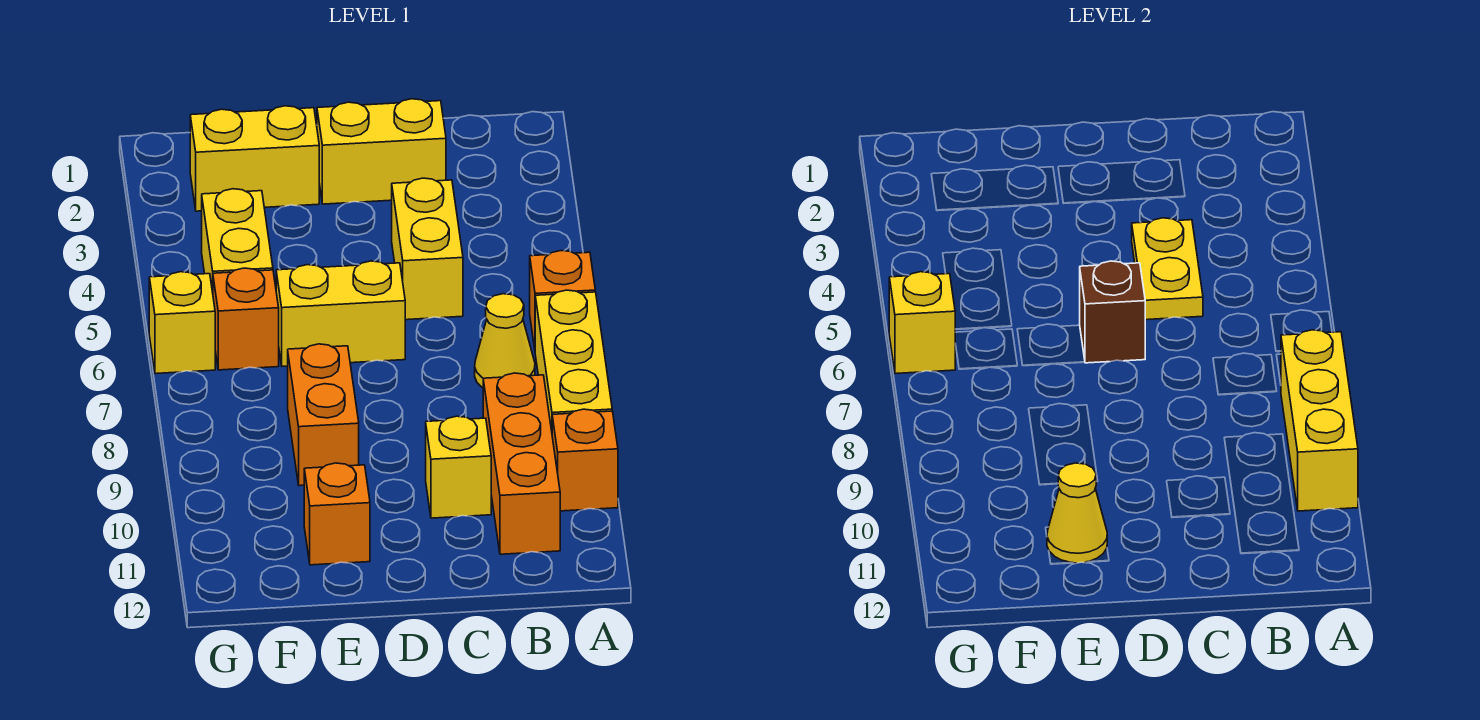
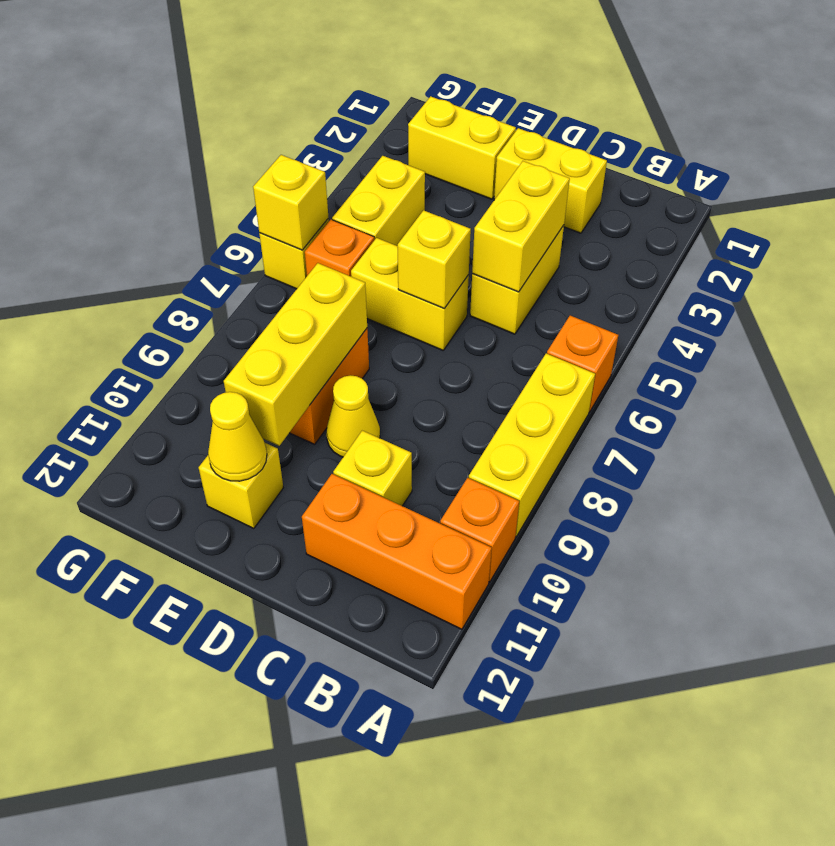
yellow brick A8:A10 level 2 -> yellow brick E8:E10 level 2
yellow cone B7 level 1 -> yellow cone D9 level 1
orange brick B9:B11 level 1 -> orange brick A11:C11 level 1
yellow plate C4:C5 level 2 -> yellow brick C4:C5 level 2
brown brick D6 level 2 -> yellow brick D6 level 2
orange brick E11 level 1 -> yellow brick E11 level 1

